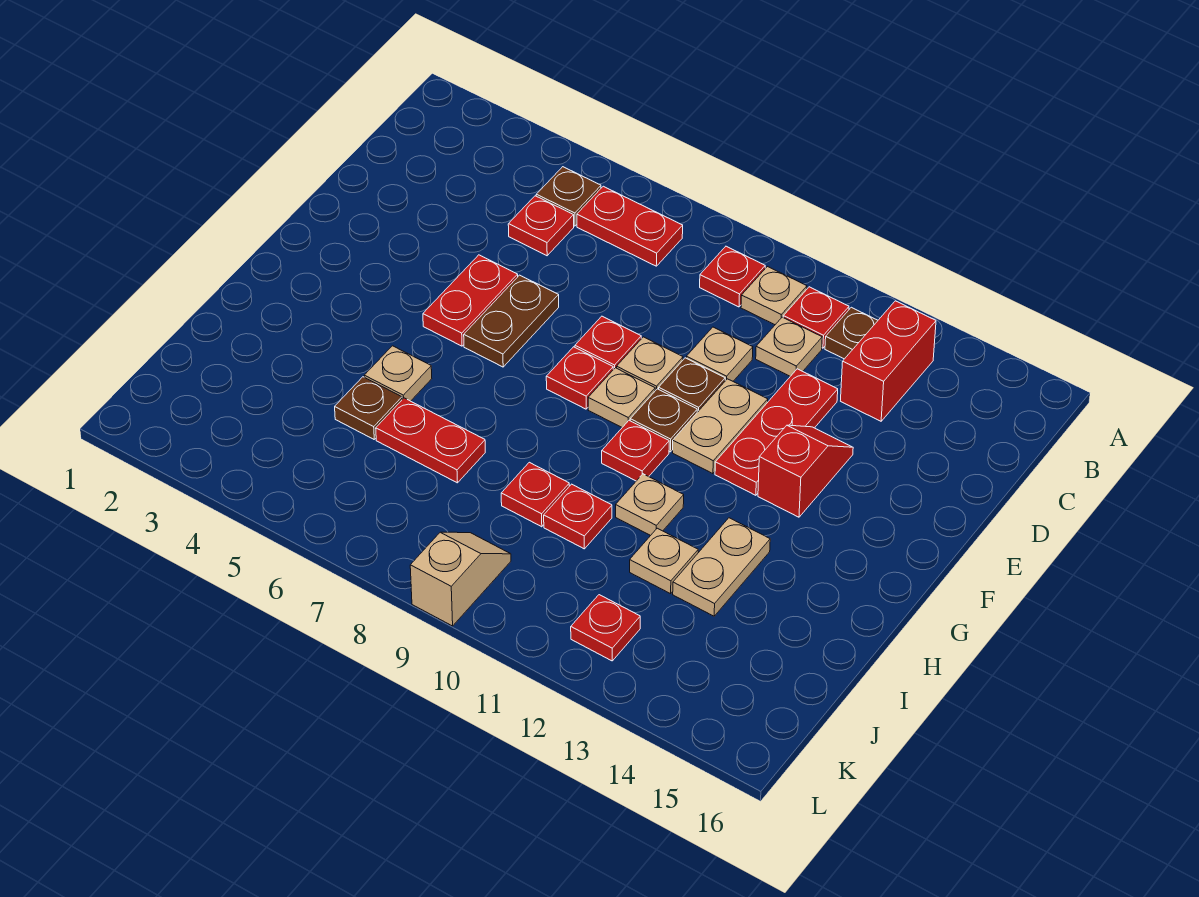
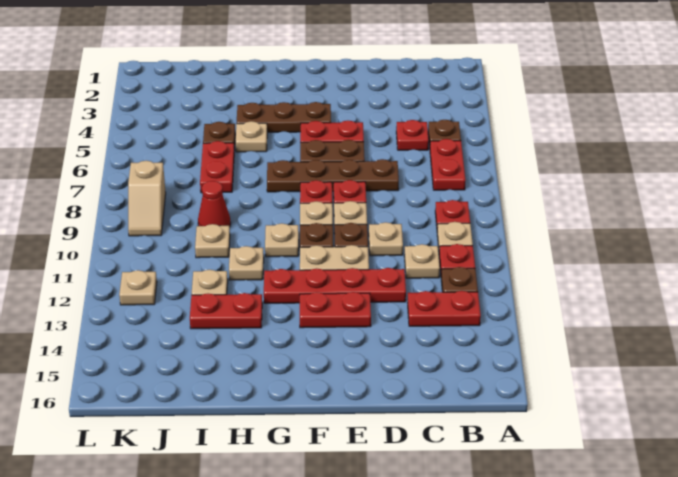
red brick B13:C13 level 1 -> red plate B13:C13 level 1
none -> brown plate D7:G7 level 1
red plate D12:F12 level 1 -> red plate D12:G12 level 1
red slope E13:F13 level 1 top F -> red plate E13:F13 level 1
none -> brown plate F4:H4 level 1
red plate G10 level 1 -> tan plate G10 level 1
tan plate H13:I13 level 1 -> red plate H13:I13 level 1
red plate I9 level 1 -> red cone I9 level 1
red plate I10 level 1 -> tan plate I10 level 1
tan slope K9:L9 level 1 top L -> tan slope K8:K9 level 1 top 8
red plate K12 level 1 -> tan plate K12 level 1

